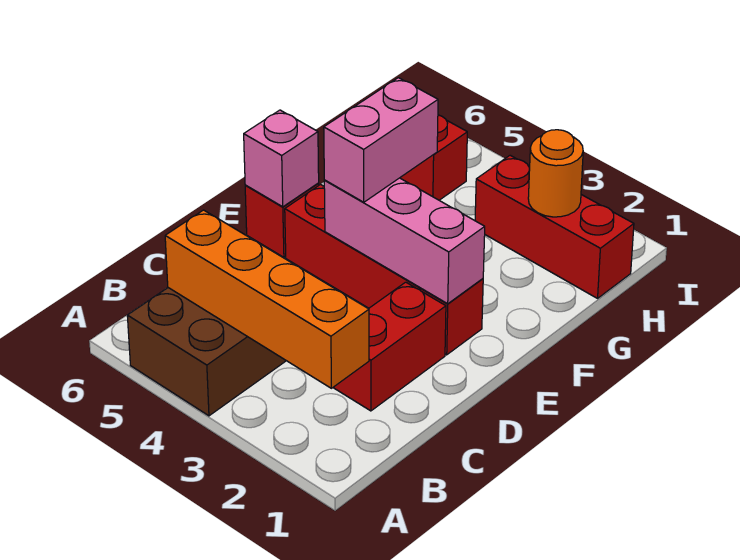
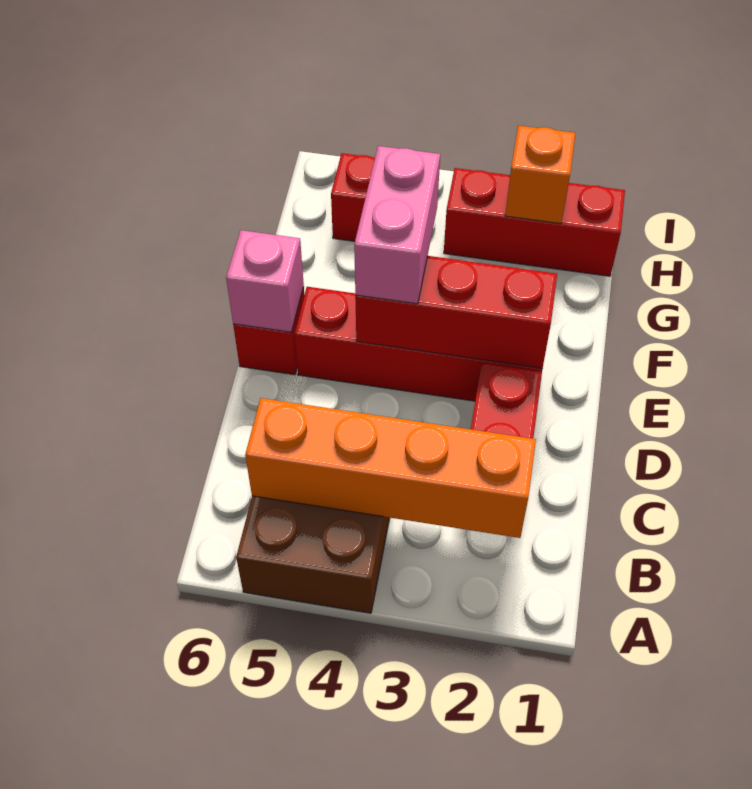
pink brick E2:E4 level 2 -> red brick E2:E4 level 2
orange round brick H2 level 2 -> orange brick H2 level 2

